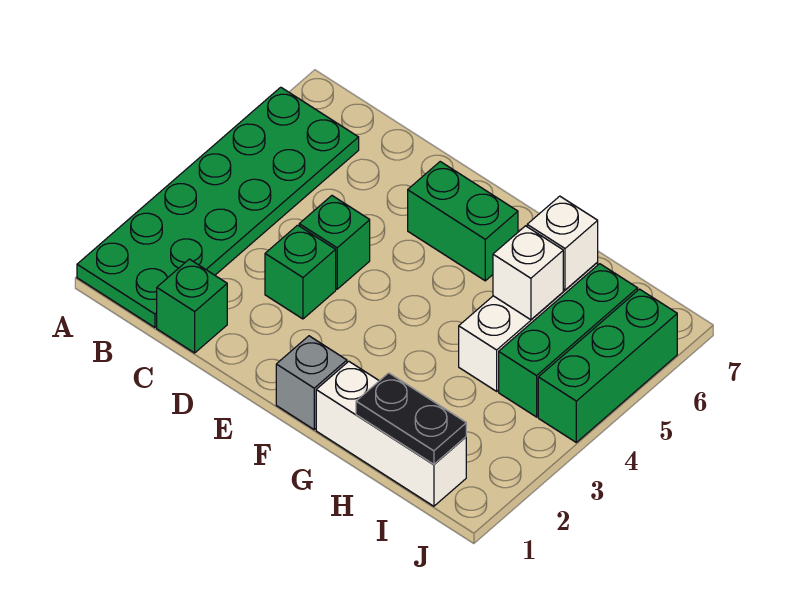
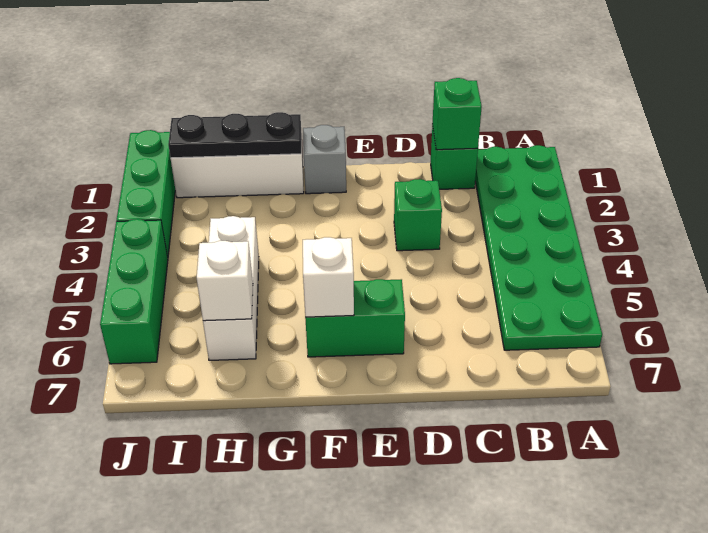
green brick D4 level 1 -> green brick C1 level 2
black plate H1:I1 level 2 -> black plate G1:I1 level 2
white brick H5 level 2 -> white brick F6 level 2
green brick I4:I6 level 1 -> green brick J1:J3 level 1

